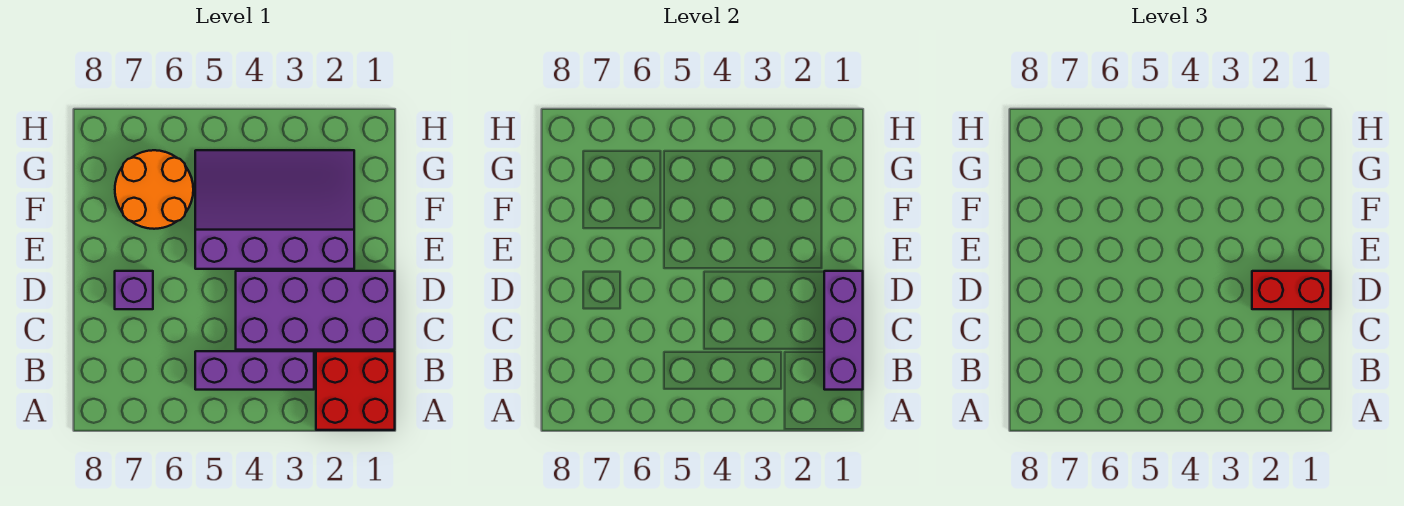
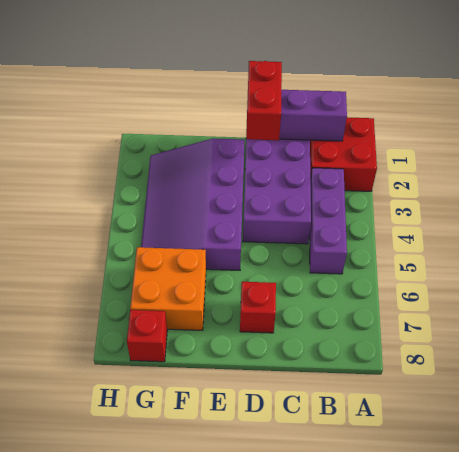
purple brick D7 level 1 -> red brick D7 level 1
orange round brick F6:G7 level 1 -> orange brick F6:G7 level 1
none -> red brick G8 level 1

